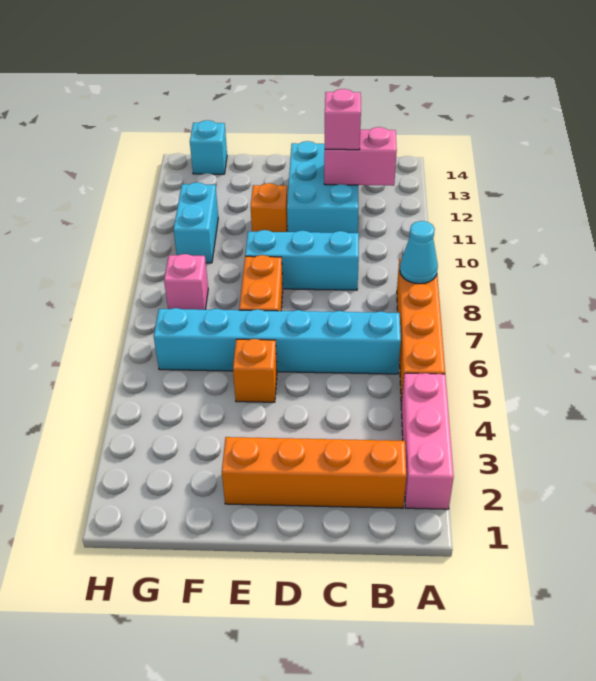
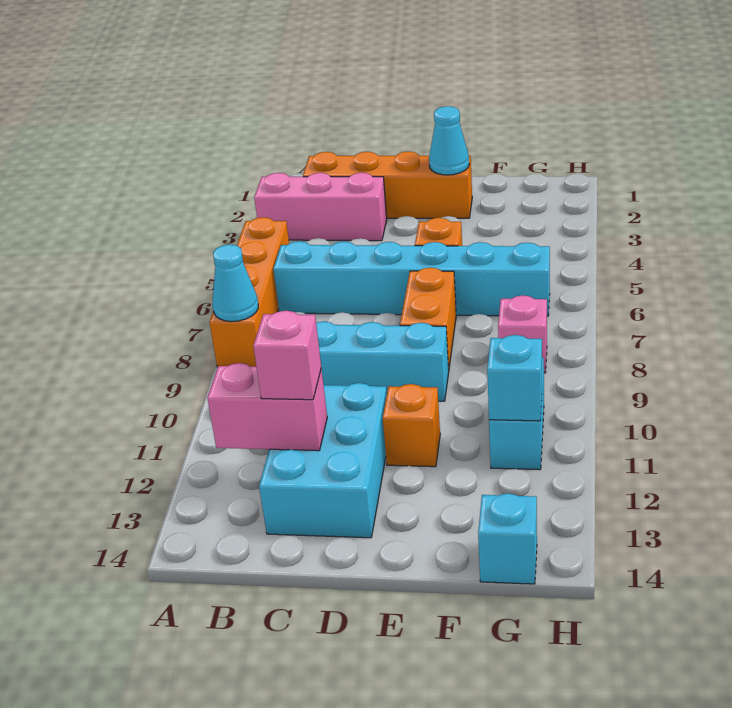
pink brick A2:A4 level 1 -> pink brick A3:C3 level 1
none -> cyan cone E2 level 2
none -> cyan brick G11 level 2

